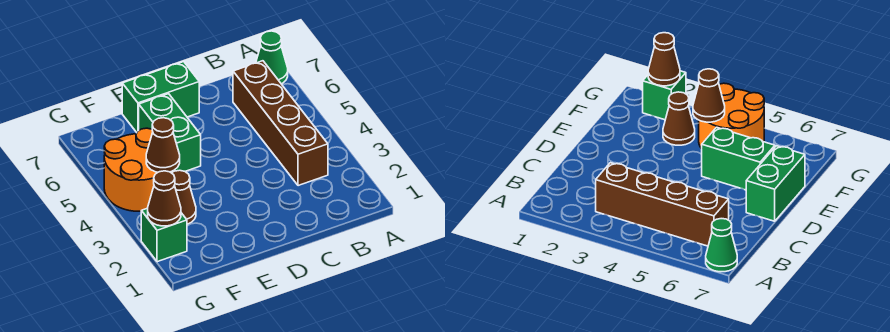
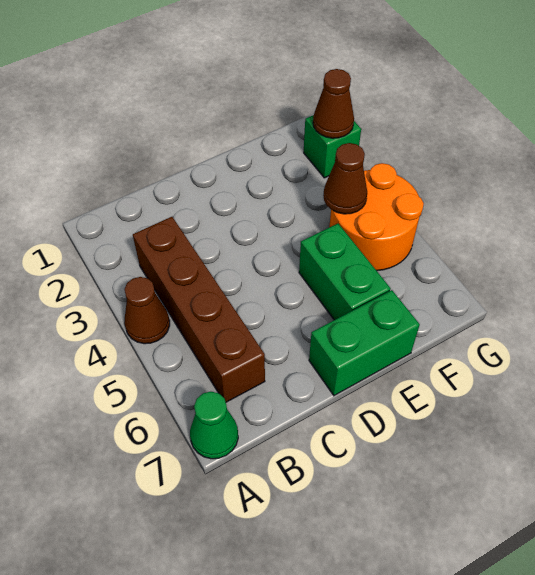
brown cone F3 level 1 -> brown cone A4 level 1

